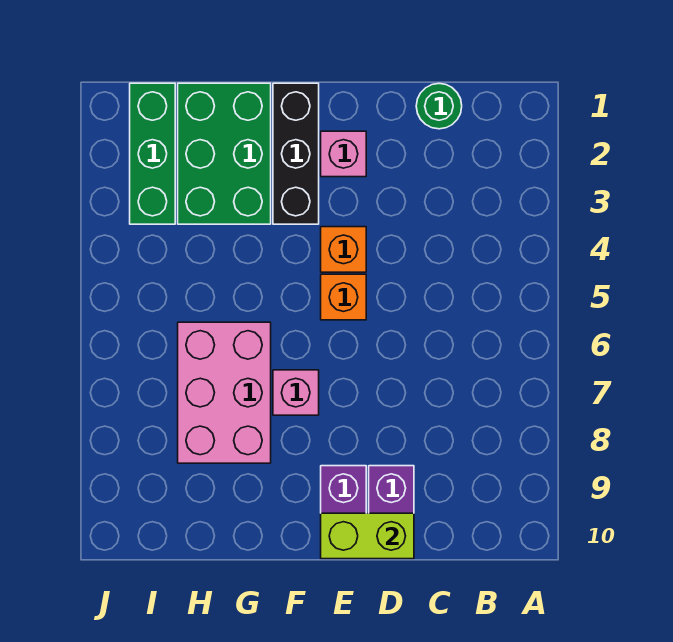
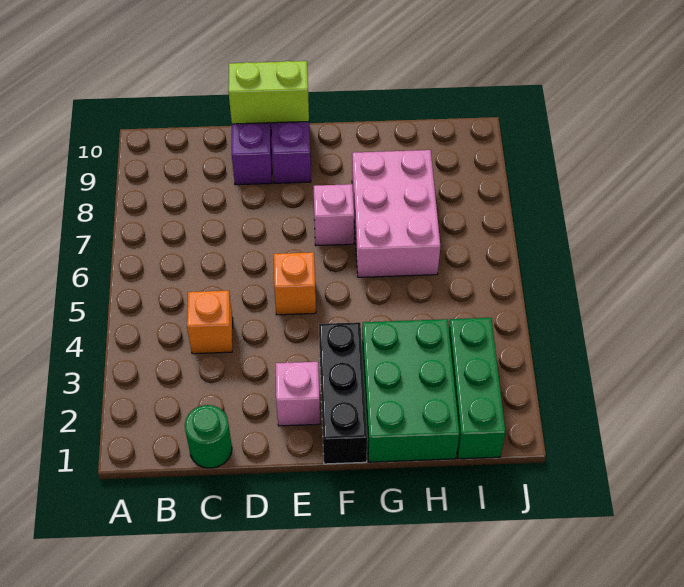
orange brick E4 level 1 -> orange brick C4 level 1

